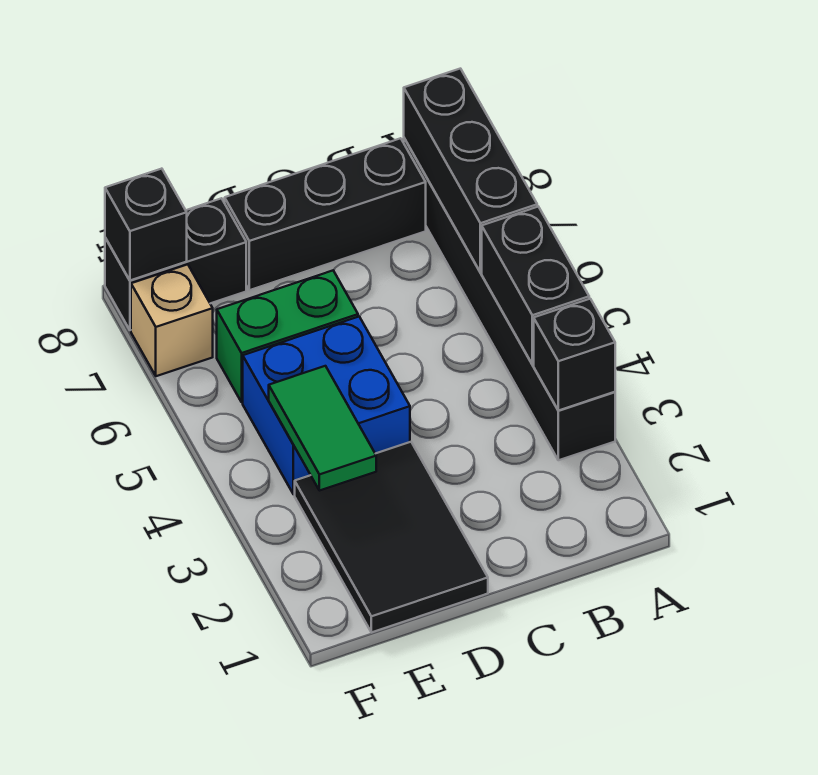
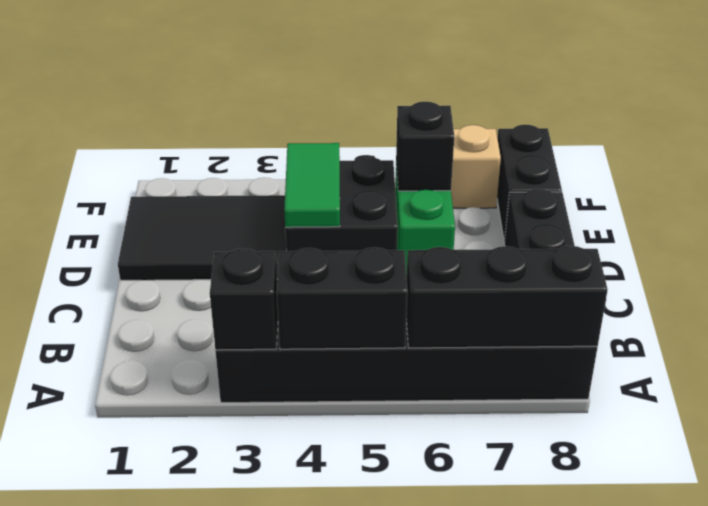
blue brick D4:E5 level 1 -> black brick D4:E5 level 1
green tile E3:E4 level 2 -> green tile D4:E4 level 2
black brick F8 level 2 -> black brick E6 level 2

